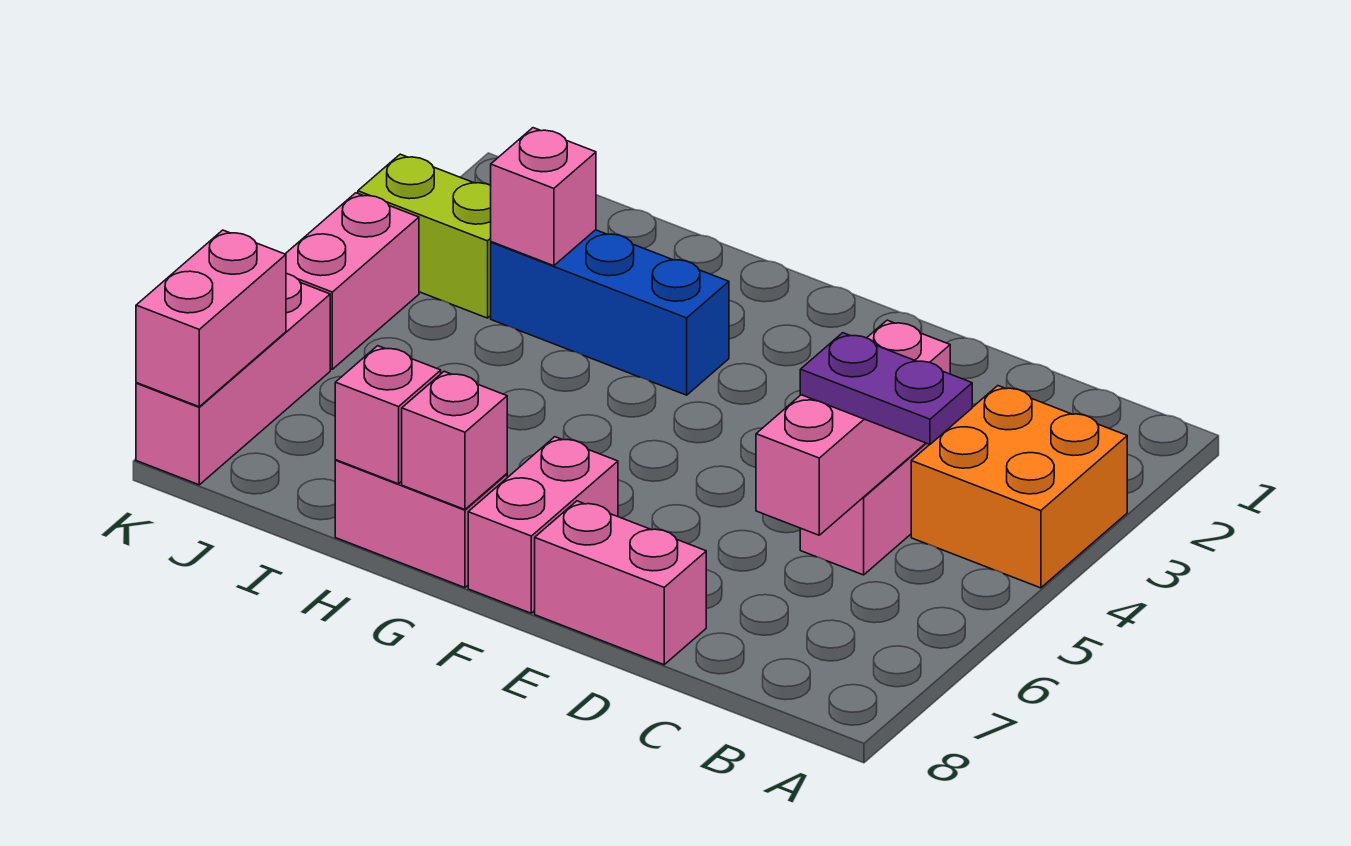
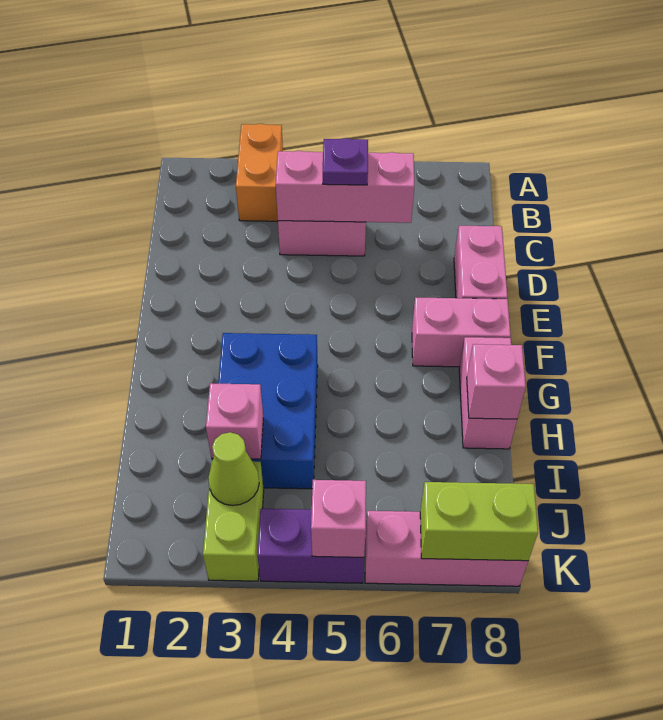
orange brick A3:B4 level 1 -> orange brick A3:B3 level 1
purple plate B5:C5 level 3 -> purple plate C5 level 3
blue brick G3:I3 level 1 -> blue brick G3:I4 level 1
pink brick G8 level 2 -> pink brick K5 level 2
none -> lime cone J3 level 2
pink brick K4:K5 level 1 -> purple brick K4:K5 level 1
pink brick K7:K8 level 2 -> lime brick K7:K8 level 2

